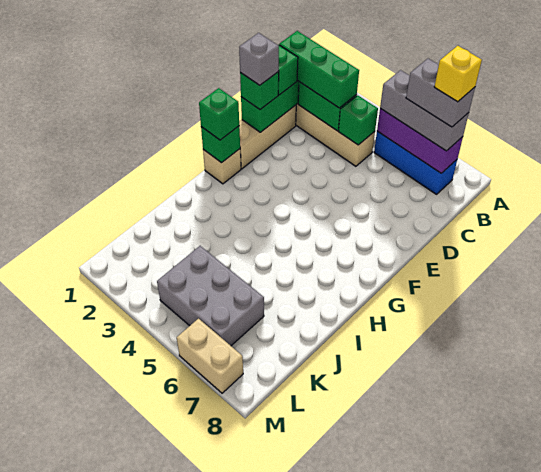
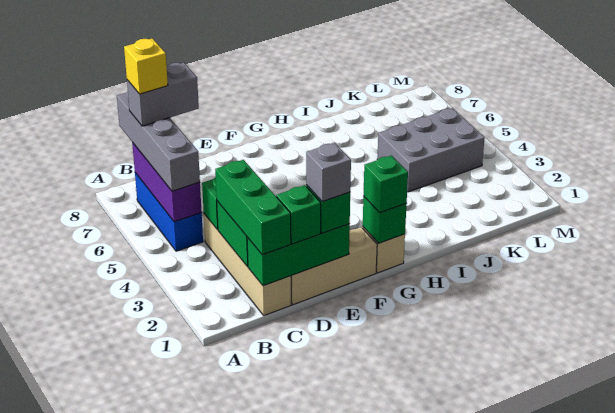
grey brick B5:B7 level 3 -> grey brick B5:B8 level 3
grey brick B6:B7 level 4 -> grey brick B7:C7 level 4
grey brick K4:L6 level 1 -> grey brick J4:L5 level 1
tan brick M6:M7 level 1 -> none

